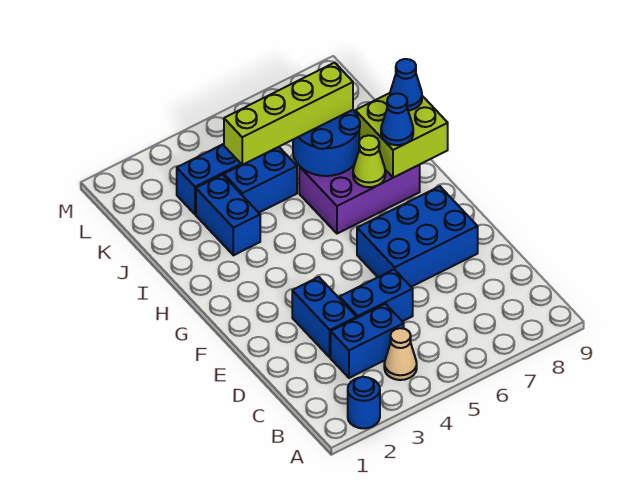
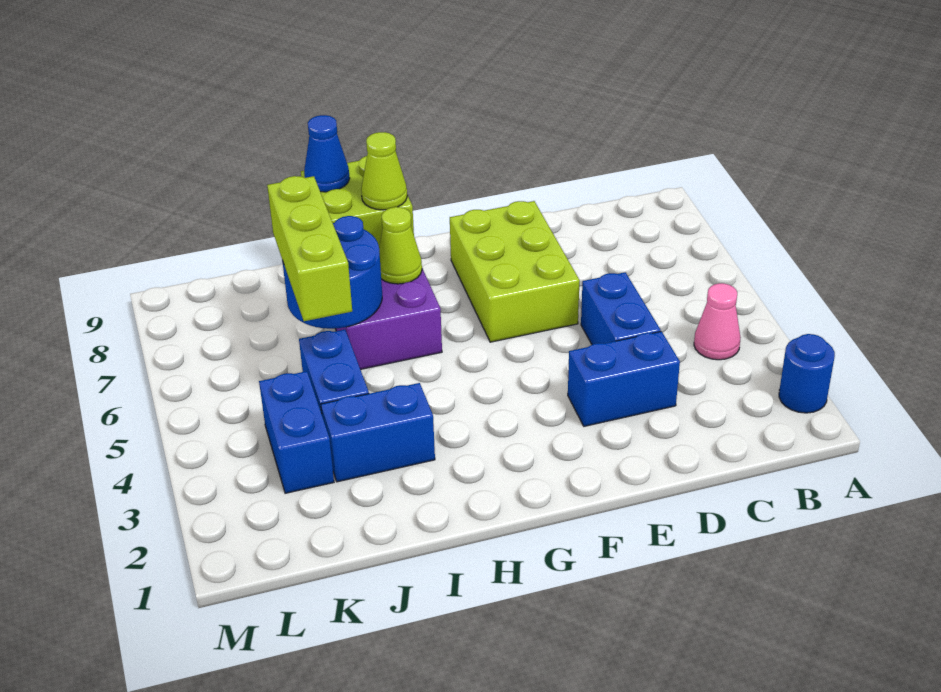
tan cone B4 level 1 -> pink cone B4 level 1
blue brick C3:C4 level 1 -> none
blue brick E6:F8 level 1 -> lime brick E6:F8 level 1
blue cone H8 level 3 -> lime cone H8 level 3
lime brick J4:J7 level 3 -> lime brick J5:J7 level 3

